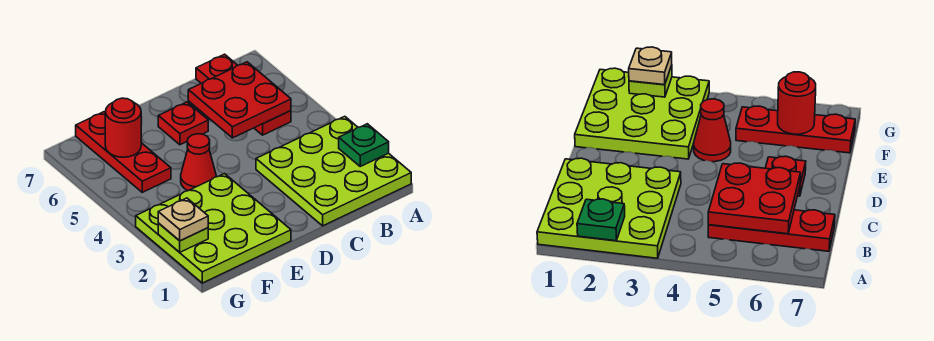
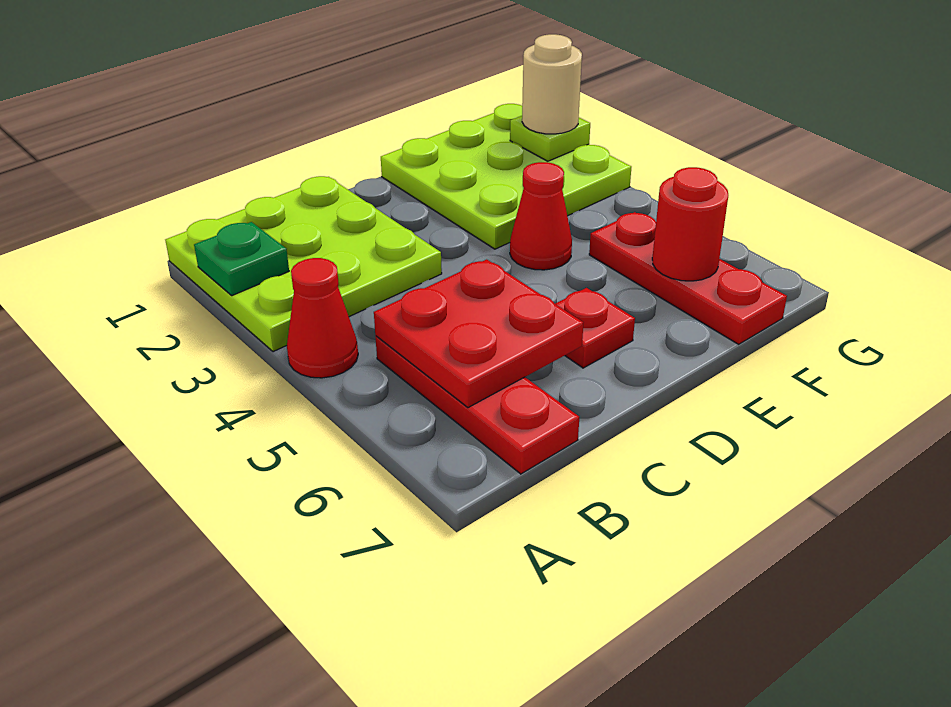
none -> red cone A4 level 1
tan plate G2 level 3 -> tan round brick G2 level 3

